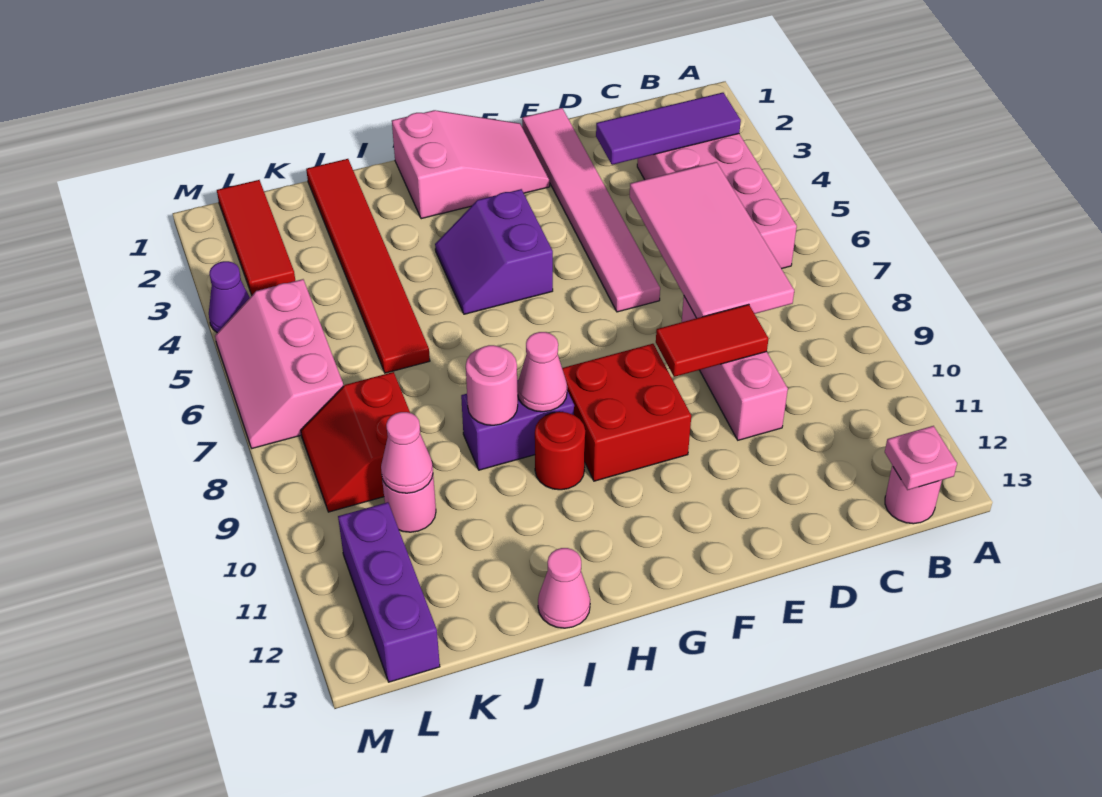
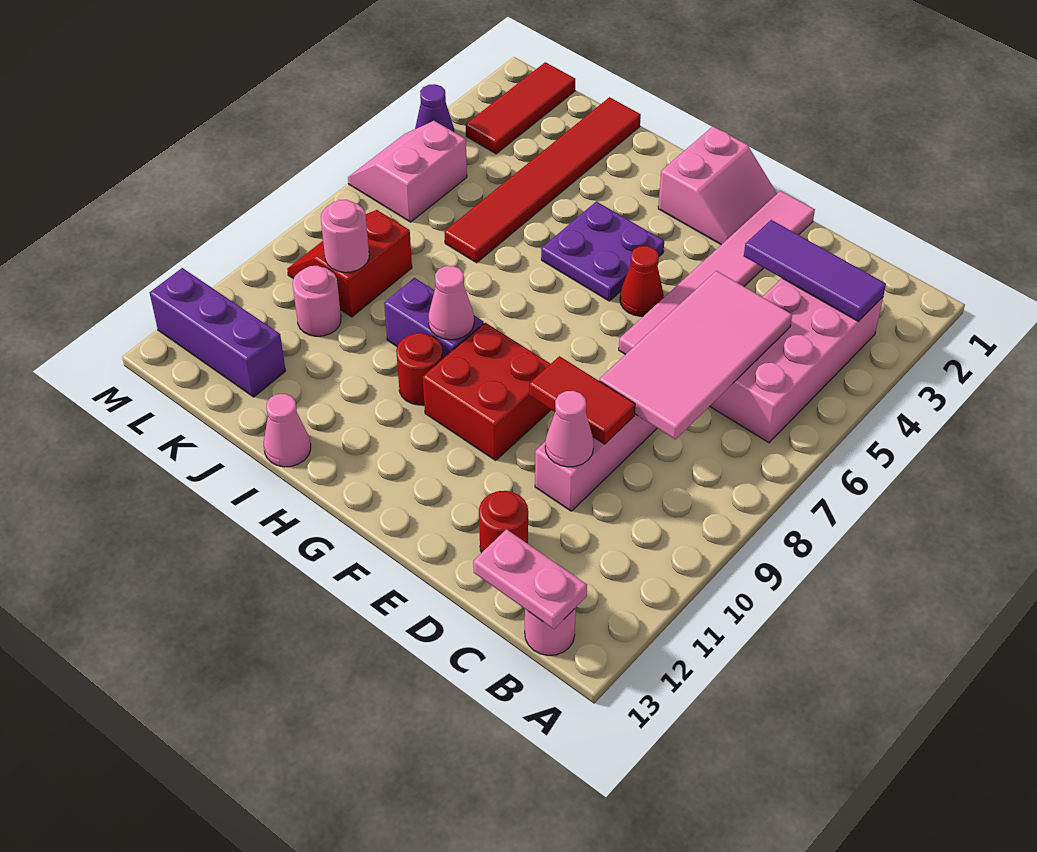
pink plate B13 level 2 -> pink plate B13:C13 level 2
none -> red round brick D12 level 1
pink slope F1:H2 level 1 top H -> pink slope F1:G2 level 1 top G
none -> red cone F5 level 1
purple slope G4:H5 level 1 top G -> purple plate G4:H5 level 1
pink round brick I9 level 2 -> pink round brick K9 level 2
pink cone K10 level 2 -> pink cone D10 level 2
pink slope L5:M7 level 1 top L -> pink slope L5:M6 level 1 top L
purple brick L11:L13 level 1 -> purple brick K12:M12 level 1

